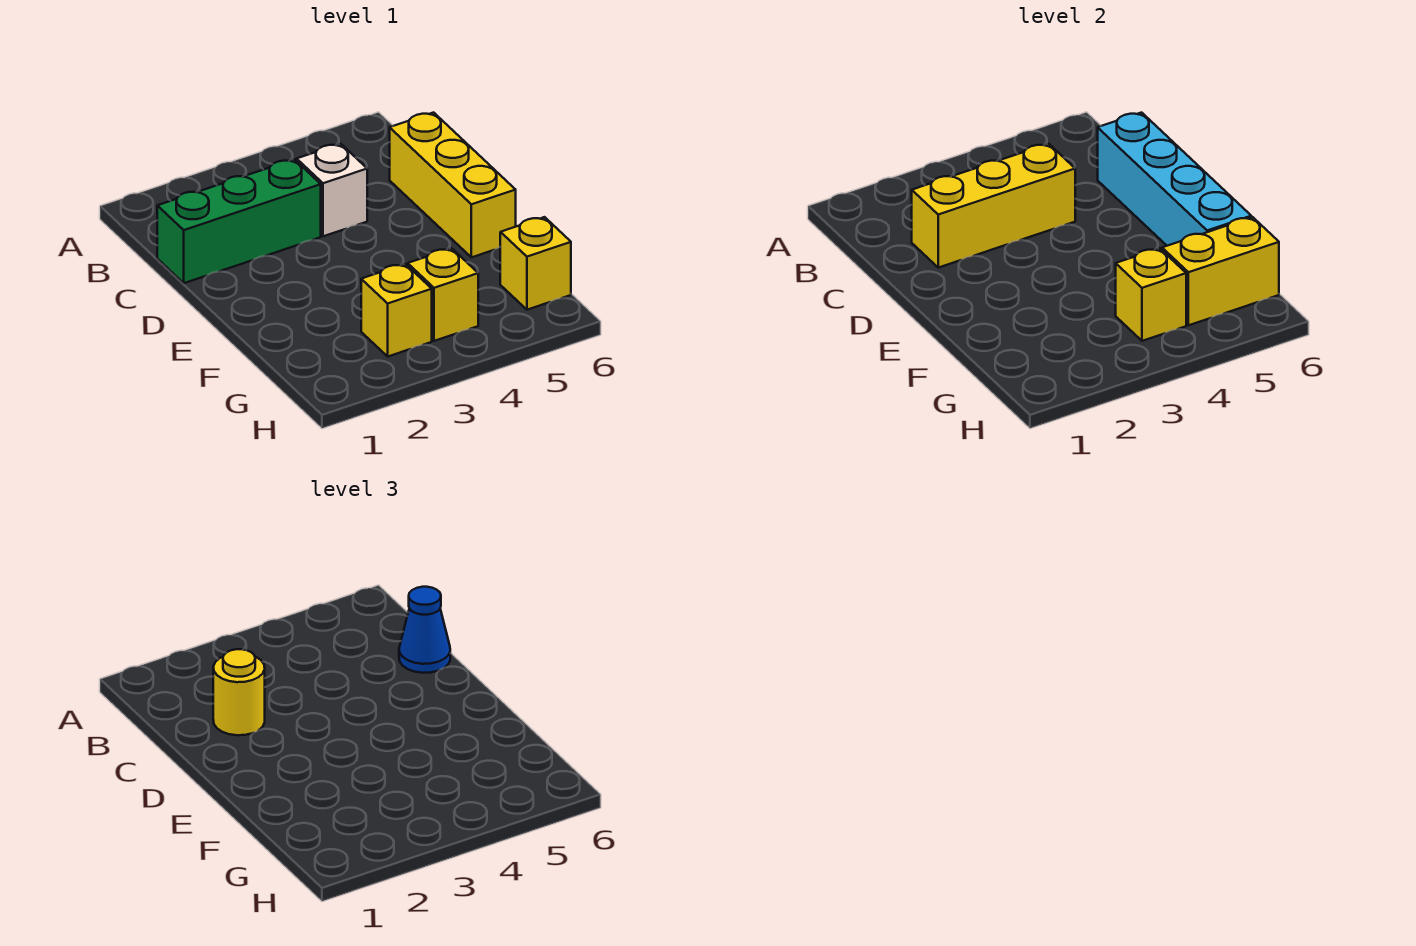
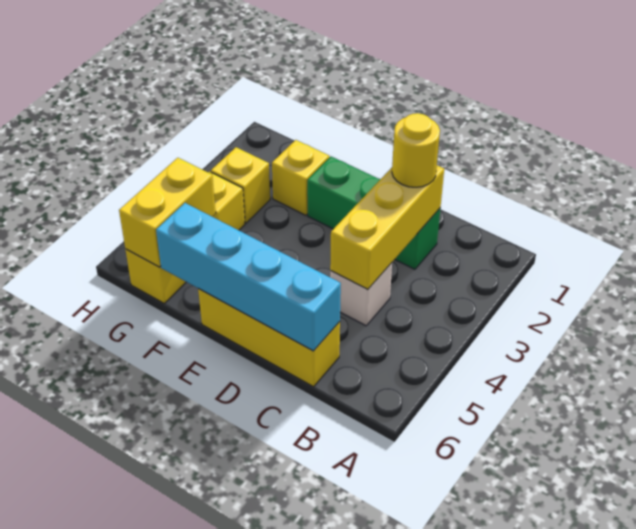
green brick C1:C3 level 1 -> green brick C2:E2 level 1
blue cone C6 level 3 -> none
yellow brick G4 level 2 -> yellow brick F2 level 1

